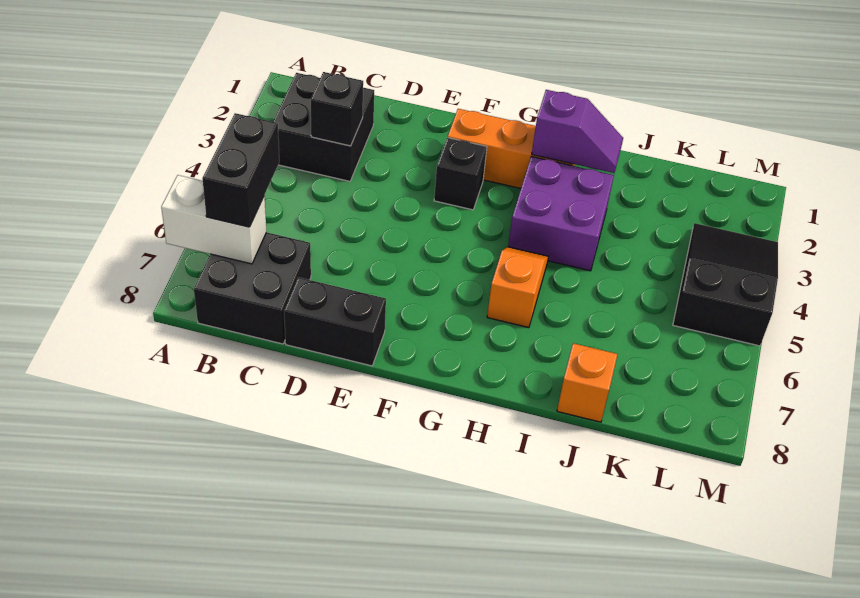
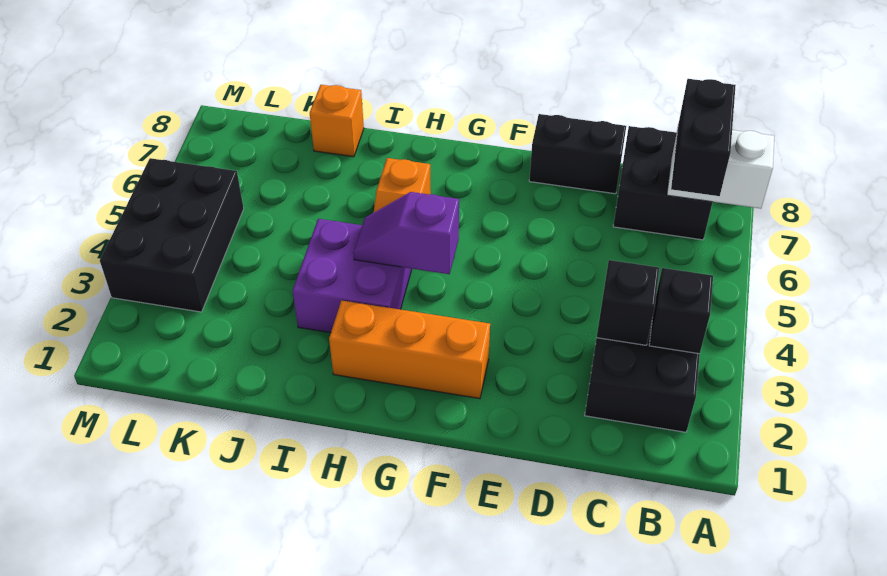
black brick F3 level 1 -> black brick B3 level 2
purple slope H2:I2 level 2 top H -> purple slope G4:H4 level 2 top G
black slope L3:M5 level 1 top 5 -> black brick L3:M5 level 1

